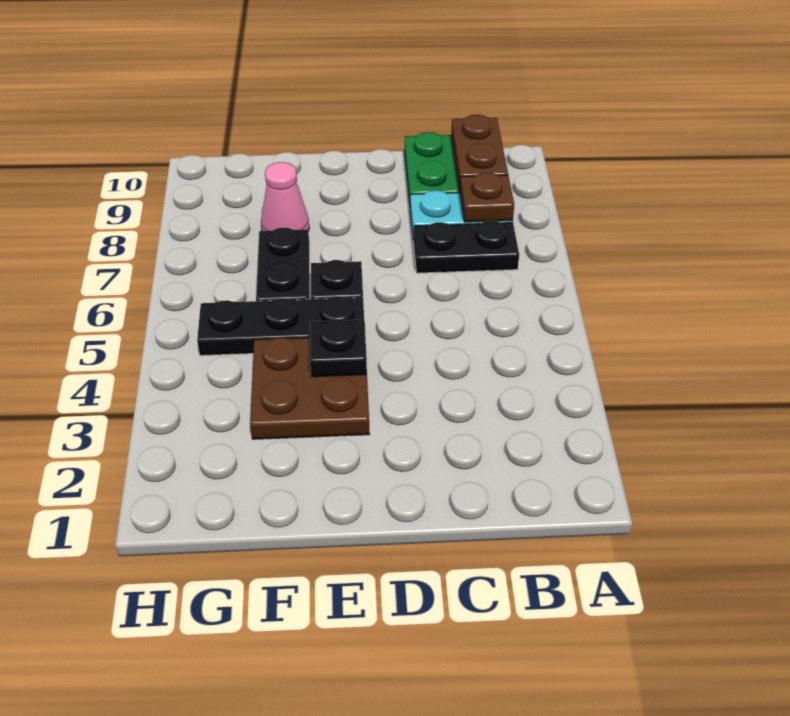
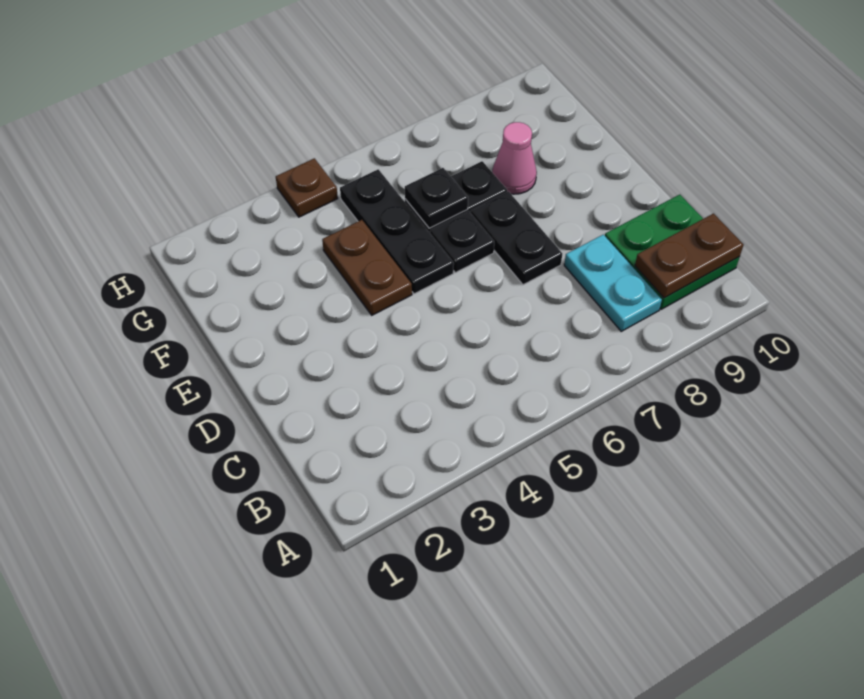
black plate B7:C7 level 1 -> black plate D7:E7 level 1
brown plate B8 level 2 -> brown plate H4 level 1
brown plate E3:F4 level 1 -> brown plate E4:F4 level 1
black plate E4 level 2 -> black plate F6 level 2

